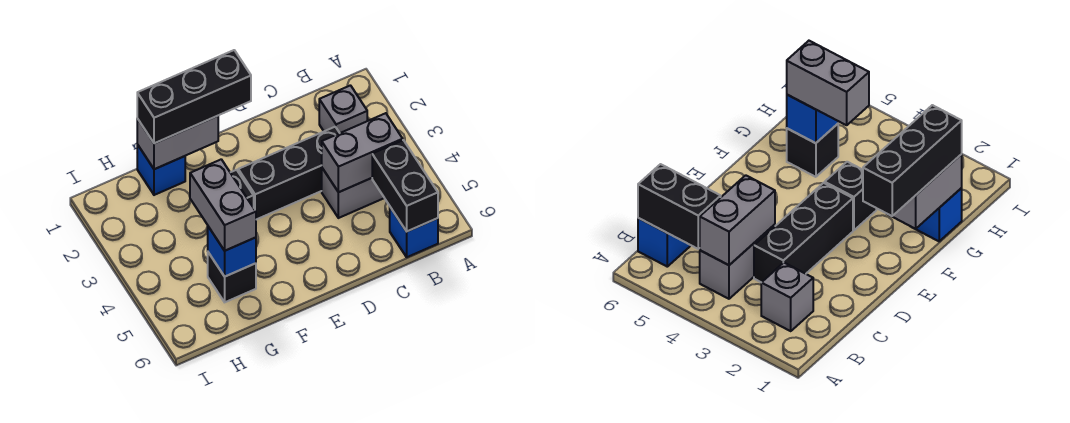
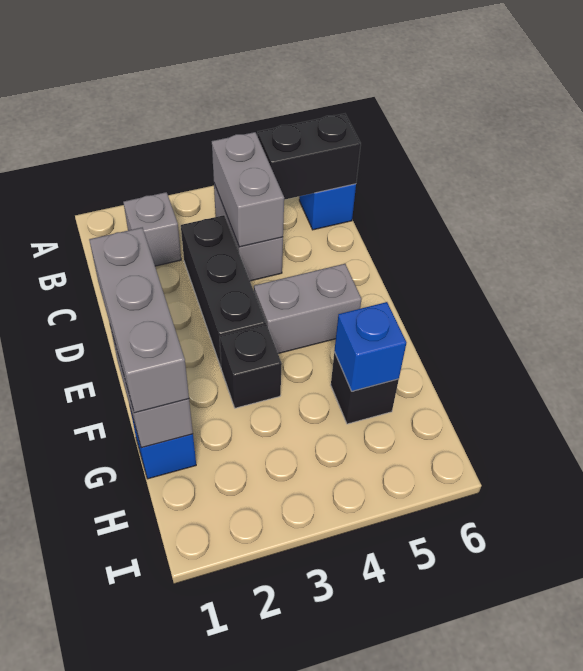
black brick E1:G1 level 3 -> grey brick E1:G1 level 3
grey brick G4:G5 level 3 -> grey brick E4:E5 level 1

